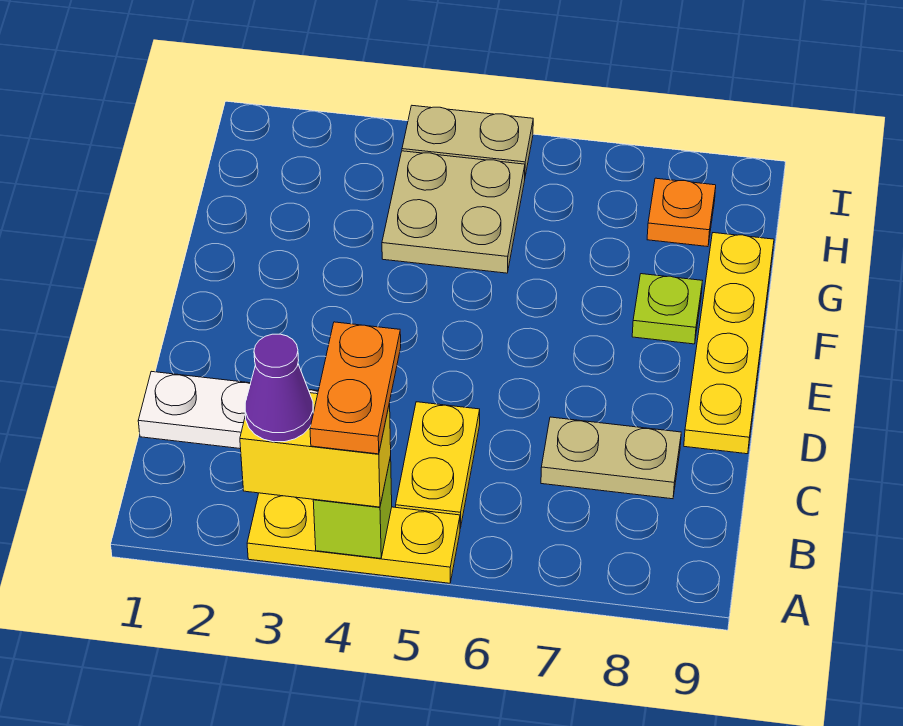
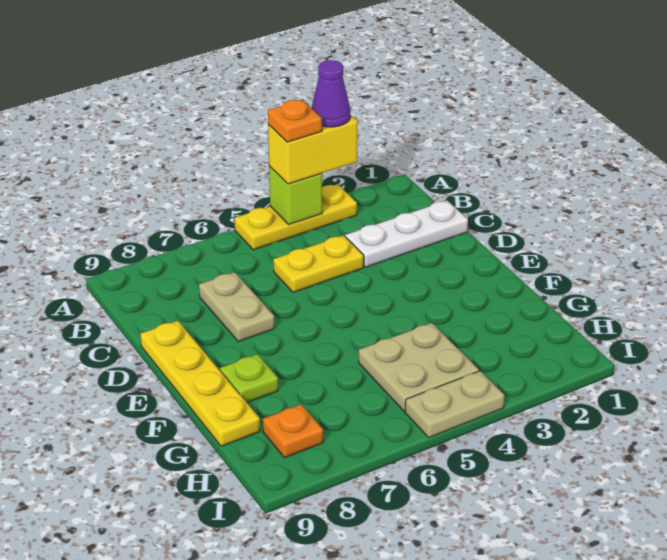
orange plate A4:B4 level 4 -> orange plate A4 level 4
yellow plate B5:C5 level 1 -> yellow plate C4:C5 level 1
tan plate C7:C8 level 1 -> tan plate C7:D7 level 1

